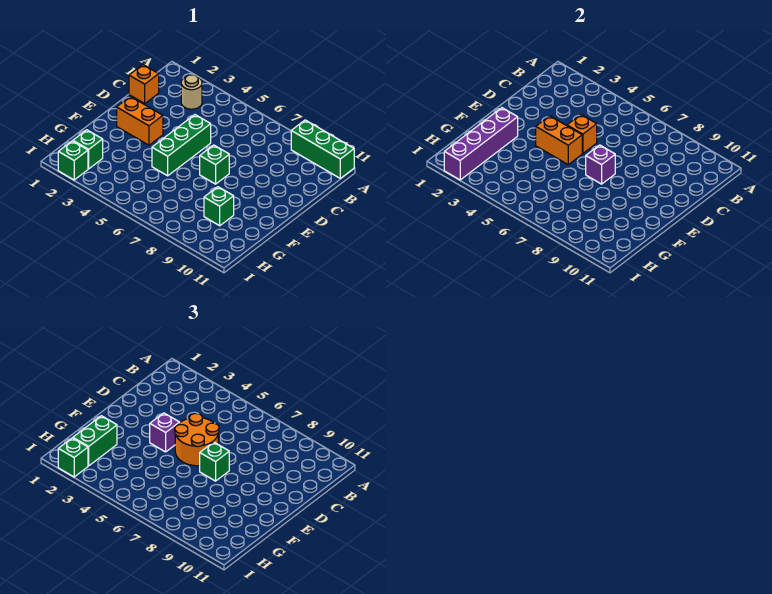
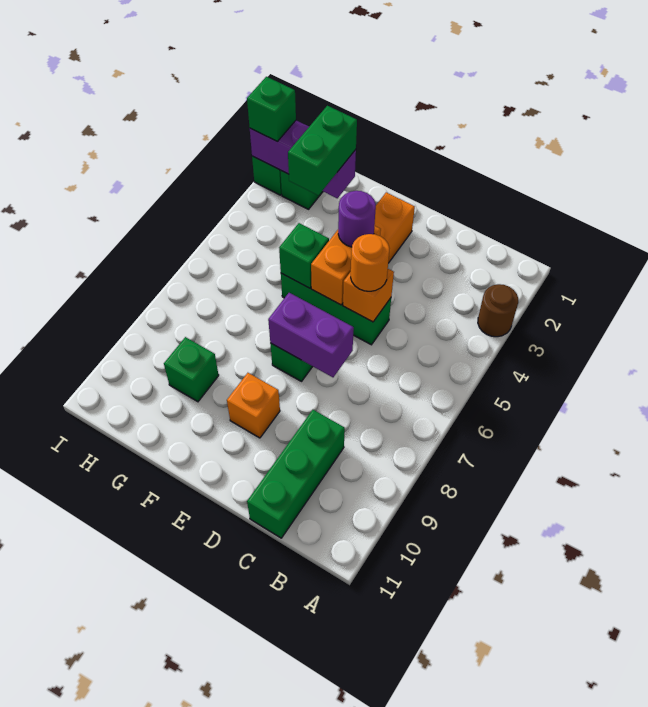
none -> brown round brick A3 level 1
green brick A9:A11 level 1 -> green brick C9:C11 level 1
tan round brick B3 level 1 -> none
orange brick C1 level 1 -> orange brick E9 level 1
orange round brick D5:E6 level 3 -> orange round brick D5 level 3
purple brick E4 level 3 -> purple round brick E4 level 3
purple brick E7 level 2 -> purple brick D7:E7 level 2
green brick E7 level 3 -> green brick F5 level 2
purple brick F2:I2 level 2 -> purple brick G2:I2 level 2
green brick G2:H2 level 3 -> green brick G2:G3 level 3

